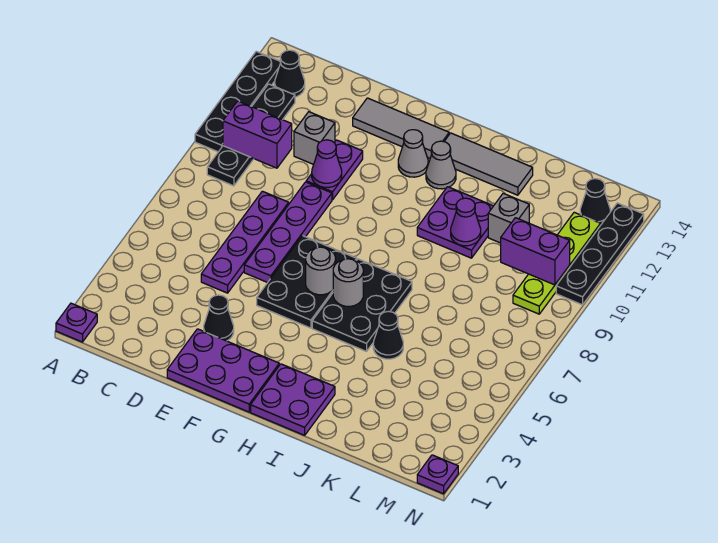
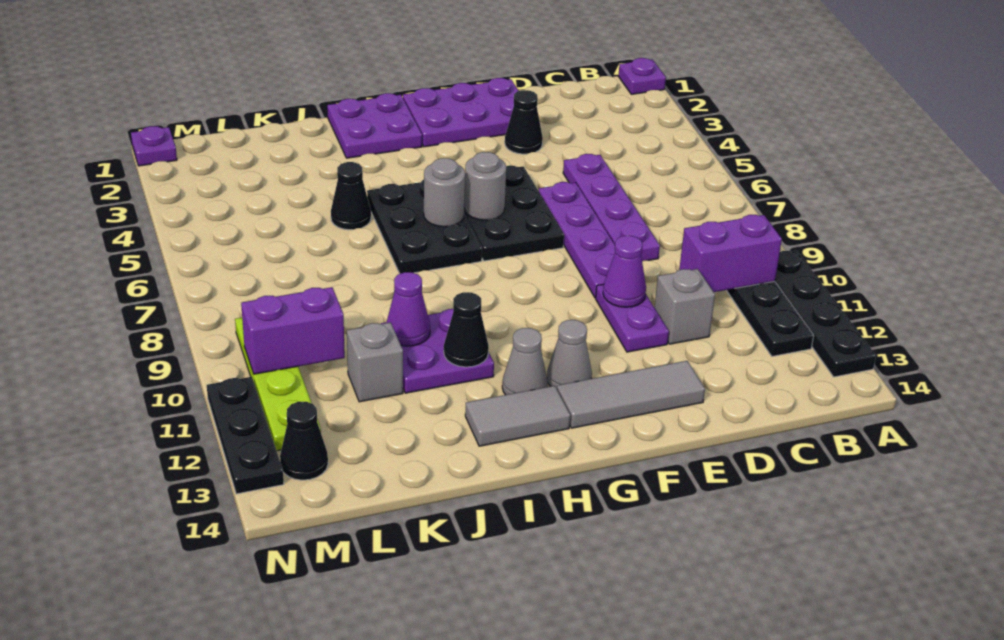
black cone B13 level 1 -> black cone I11 level 2
grey tile H13:J13 level 1 -> grey tile H13:I13 level 1
black plate N10:N13 level 1 -> black plate N11:N13 level 1

